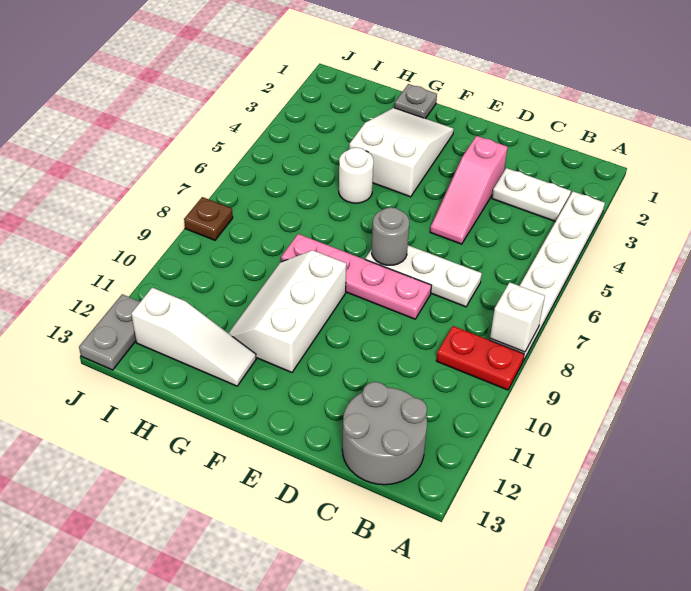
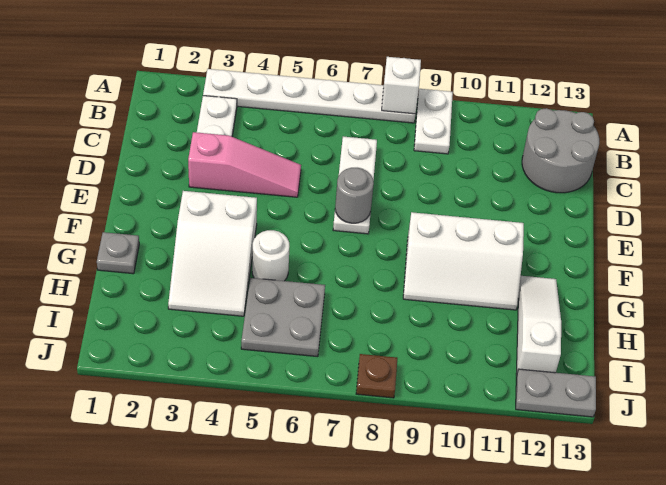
red plate A9:B9 level 1 -> white plate A9:B9 level 1
pink plate D8:G8 level 1 -> none
white slope F2:G4 level 1 top 4 -> white slope F3:H4 level 1 top F
none -> grey plate H5:I6 level 1

